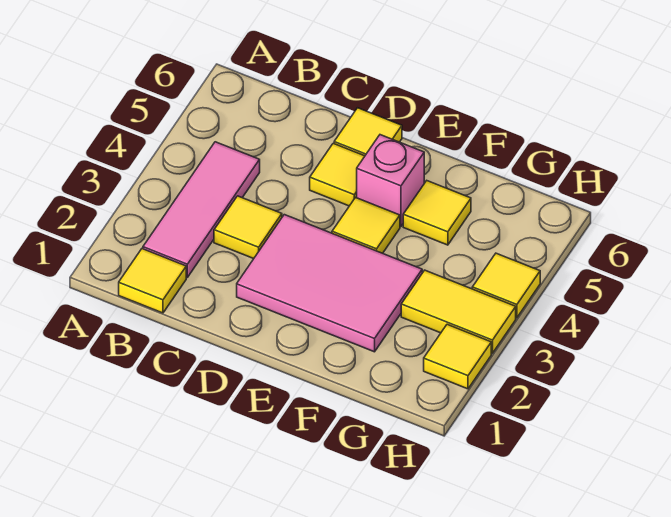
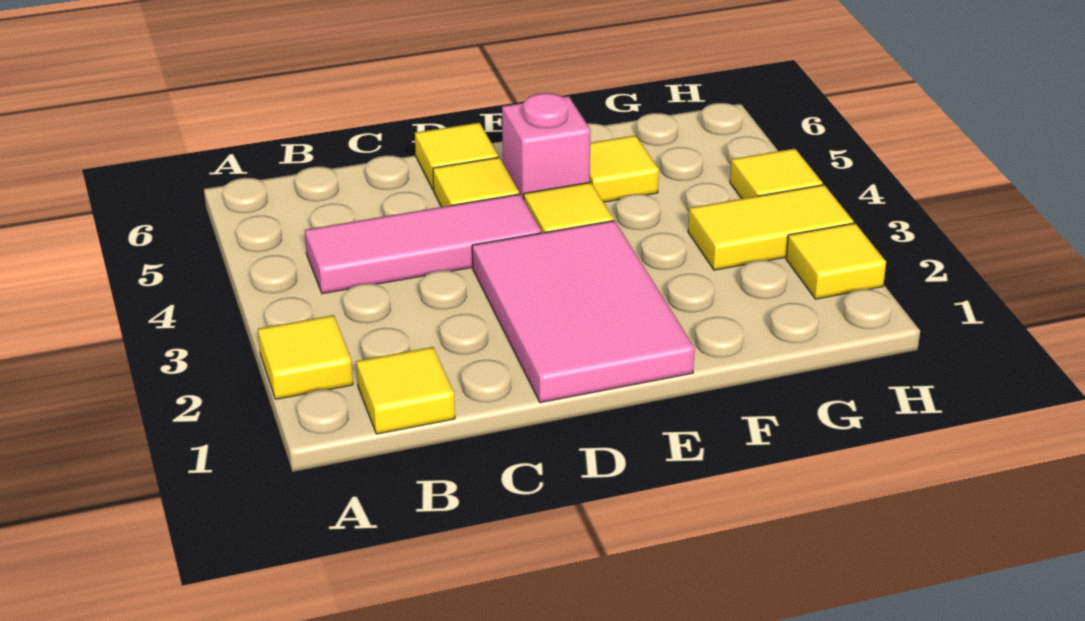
pink tile B2:B4 level 1 -> pink tile B4:D4 level 1
yellow tile C3 level 1 -> yellow tile A2 level 1
pink tile D2:F3 level 1 -> pink tile D1:E3 level 1

